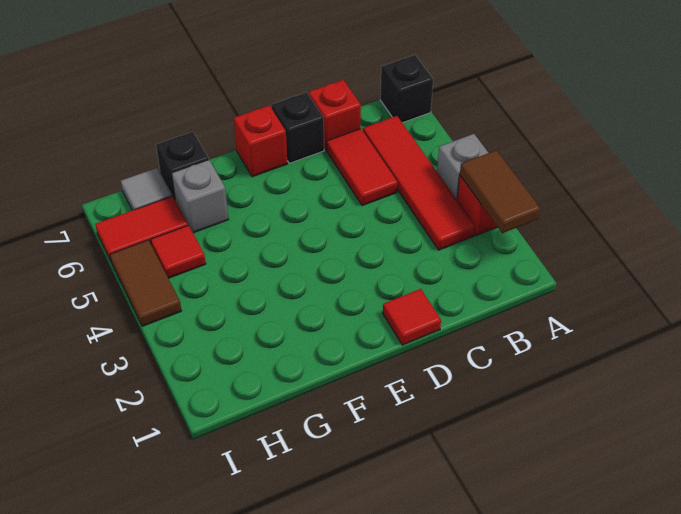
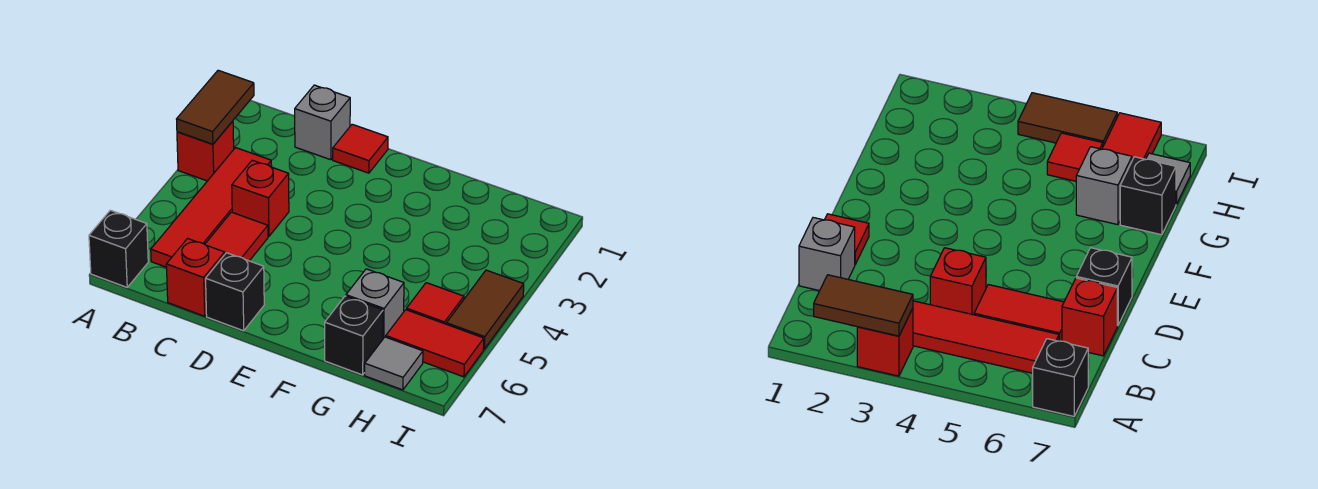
grey brick A4 level 1 -> grey brick C1 level 1
red brick E7 level 1 -> red brick C4 level 1

